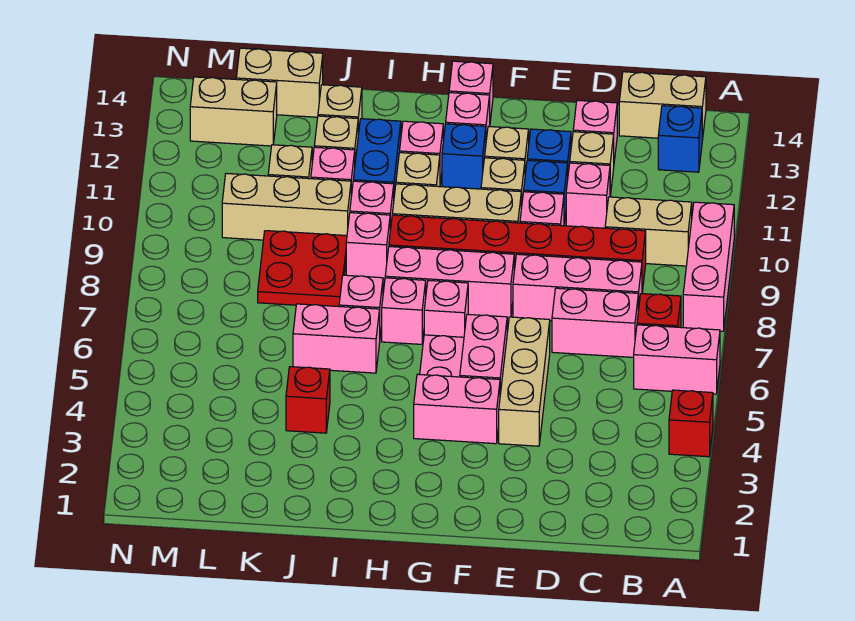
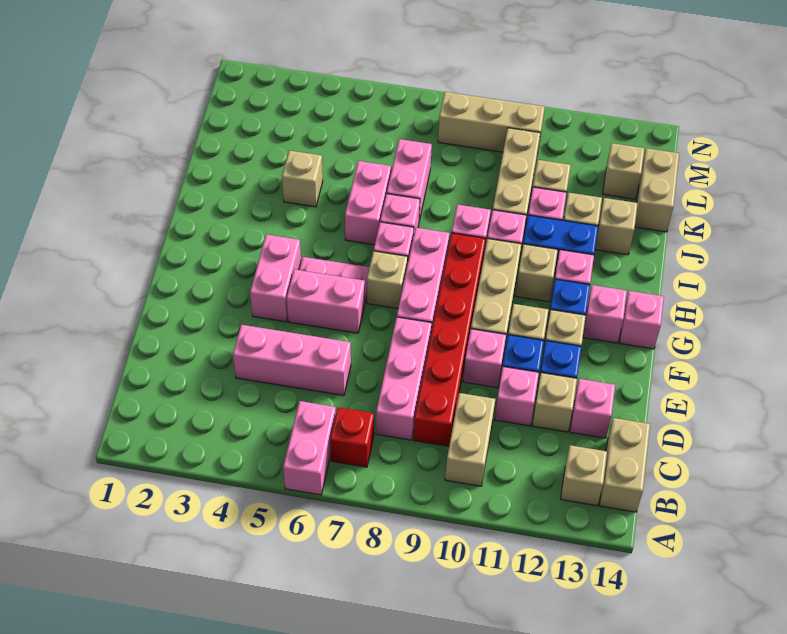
red brick A4 level 1 -> none
pink brick A8:A10 level 1 -> pink brick D4:D6 level 1
blue brick B13 level 1 -> tan brick B13 level 1
pink brick C7:D7 level 1 -> pink brick J7:K7 level 1
tan brick E4:E6 level 1 -> tan brick M8:M10 level 1
pink brick G7 level 1 -> tan brick G7 level 1
red brick J4 level 1 -> tan brick J4 level 1
red plate J8:K9 level 1 -> none
tan brick L13:M13 level 1 -> tan brick L13 level 1

